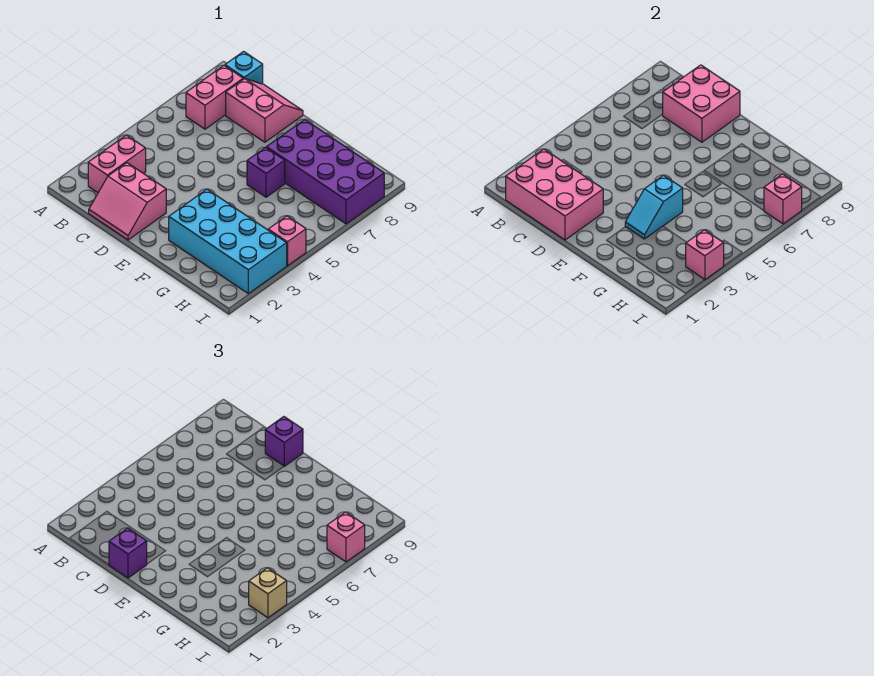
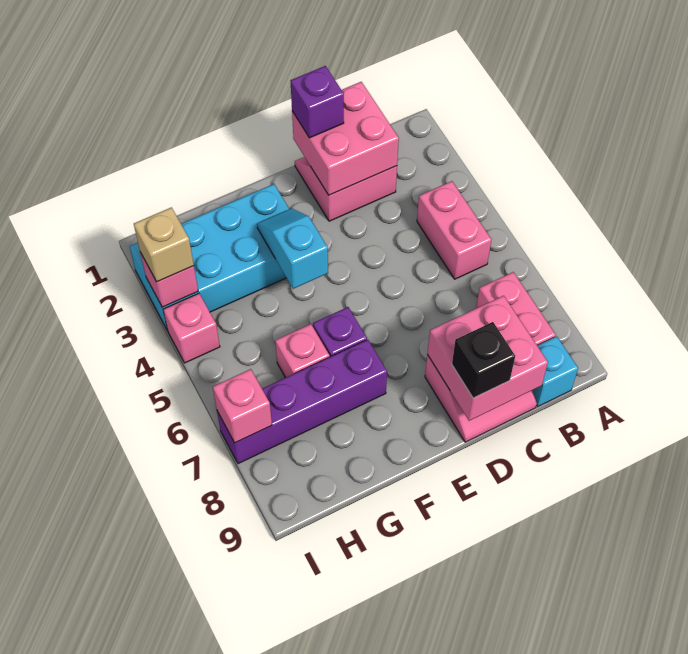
pink brick B1:D2 level 2 -> pink brick C1:D2 level 2
pink brick B2:B3 level 1 -> pink brick B4:B5 level 1
purple brick D9 level 3 -> black brick D9 level 3
purple brick F7:I8 level 1 -> purple brick F7:I7 level 1
pink brick I7 level 3 -> pink brick G6 level 1

